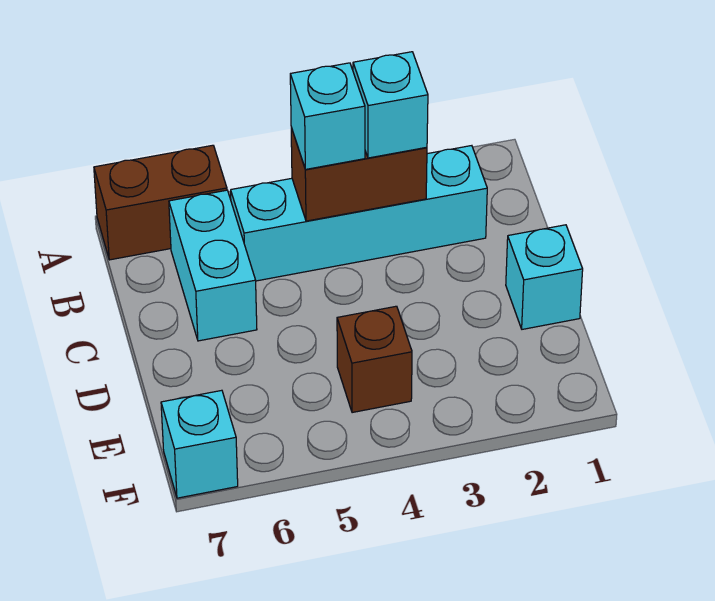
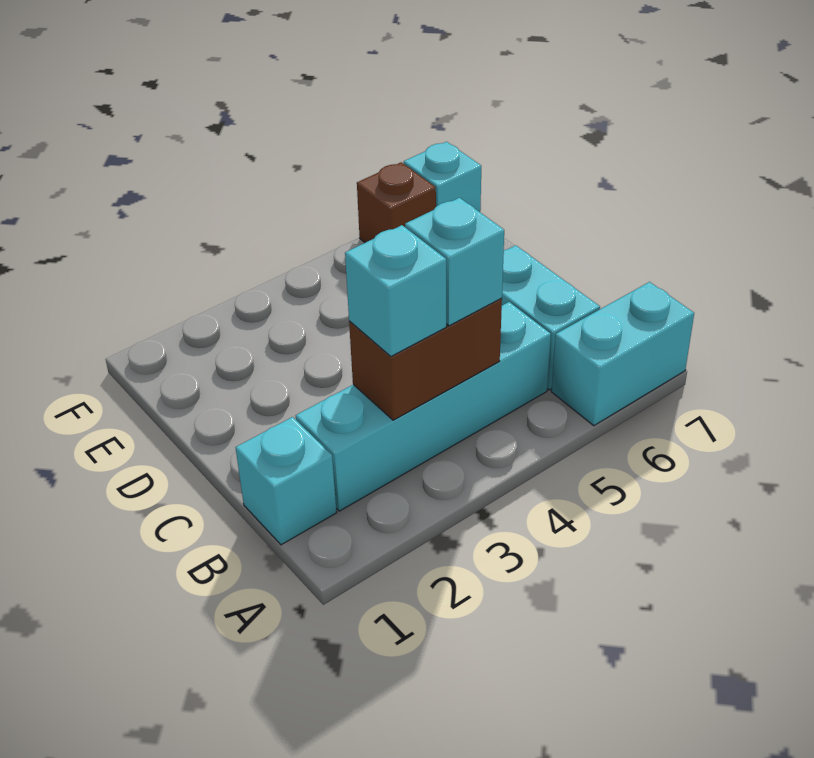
brown brick A6:A7 level 1 -> cyan brick A6:A7 level 1
cyan brick D1 level 1 -> cyan brick B1 level 1
brown brick E4 level 1 -> brown brick F6 level 1

